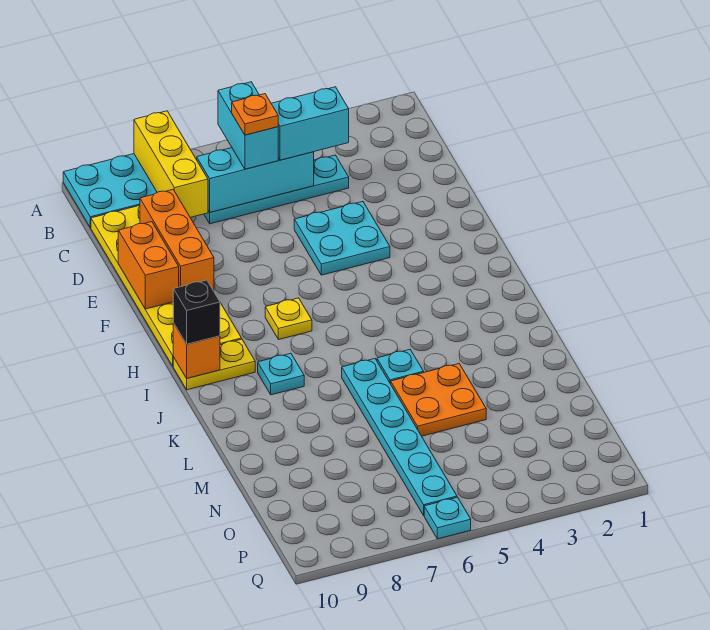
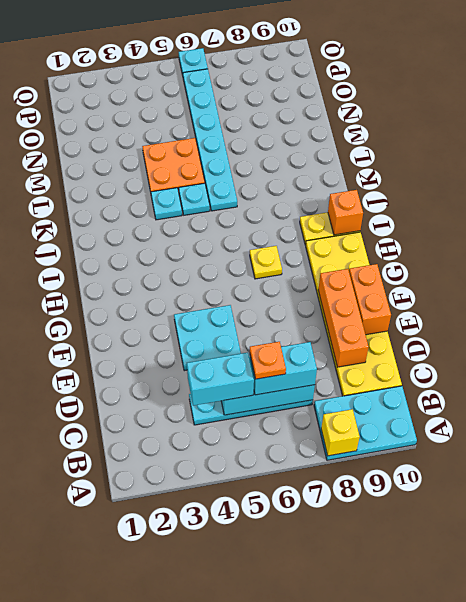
yellow brick A8:C8 level 2 -> yellow brick A8 level 2
cyan brick B6:C6 level 3 -> cyan brick C6:C7 level 3
black brick I10 level 3 -> none
cyan plate J8 level 1 -> cyan plate K4 level 1

